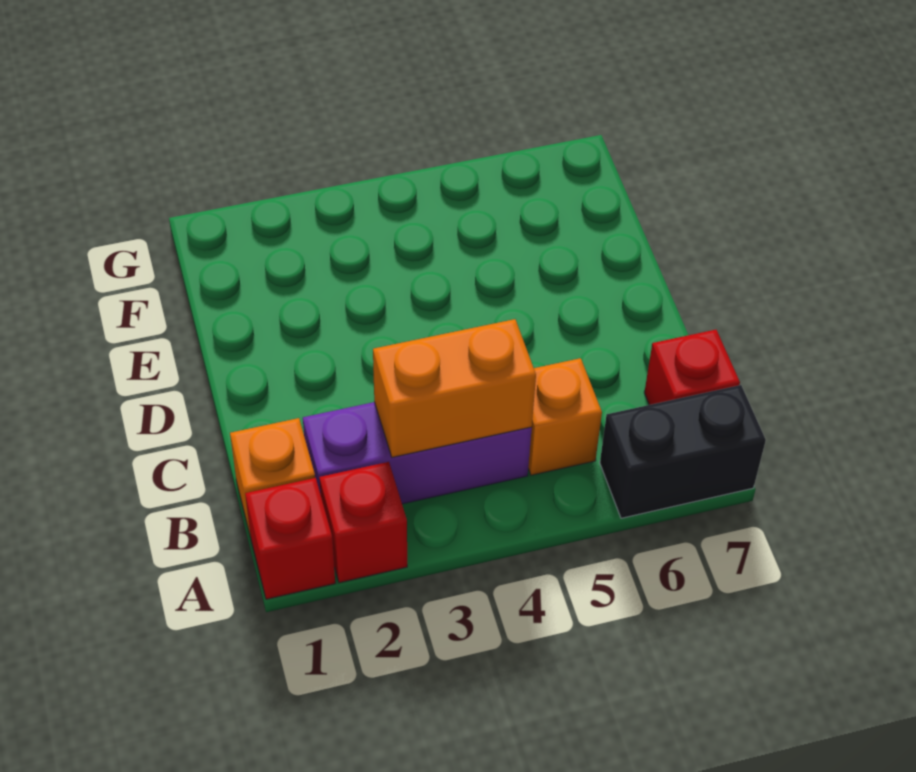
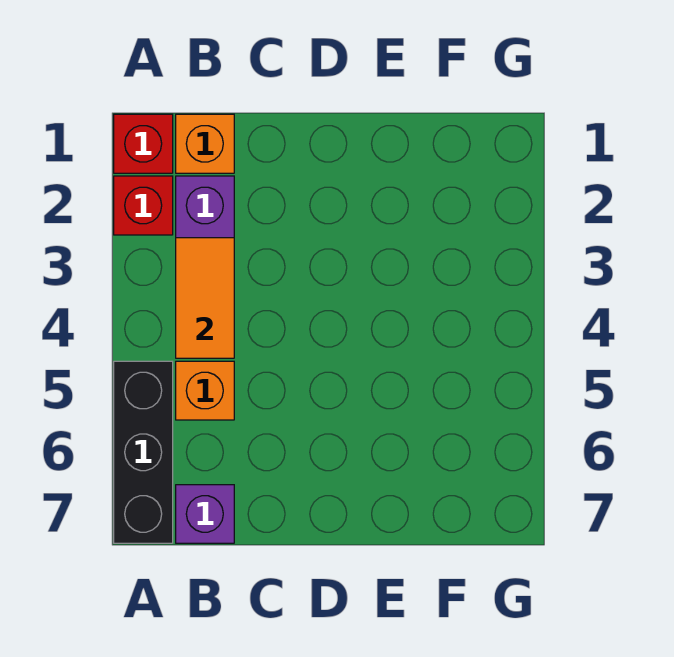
black brick A6:A7 level 1 -> black brick A5:A7 level 1
orange brick B3:B4 level 2 -> orange tile B3:B4 level 2
red brick B7 level 1 -> purple brick B7 level 1

